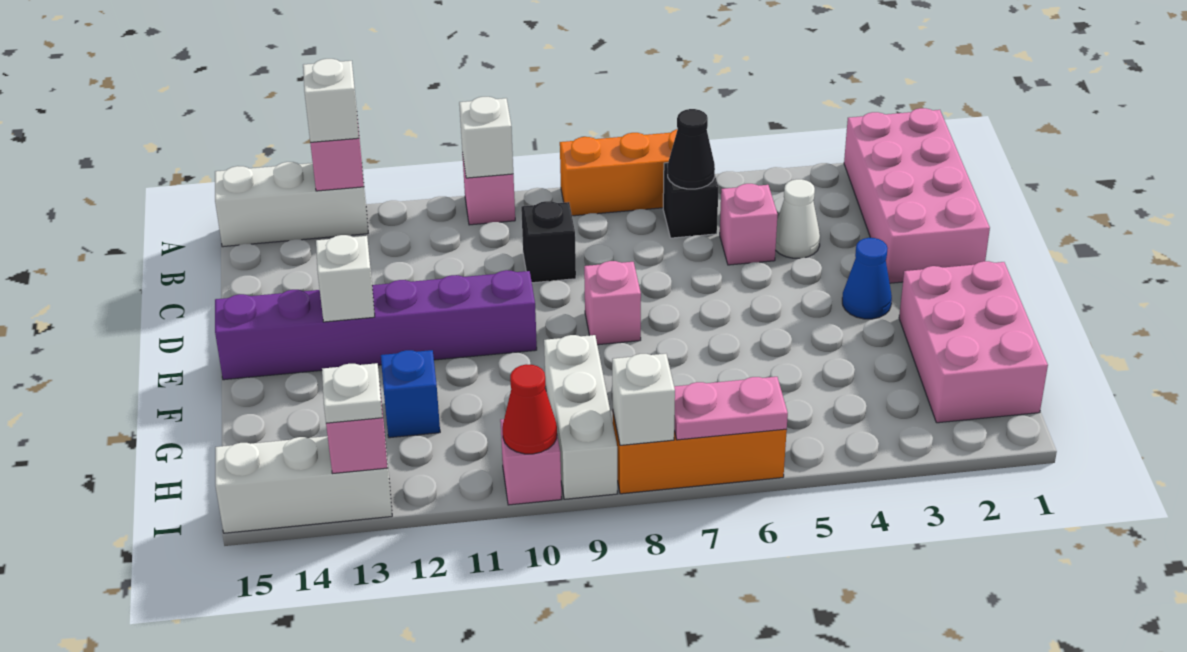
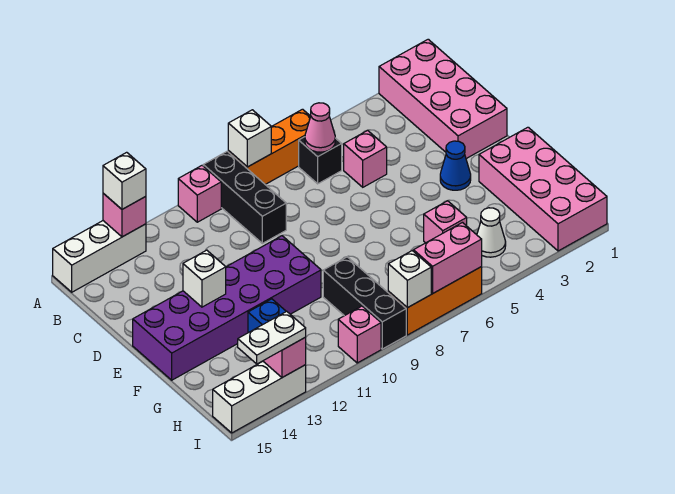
white brick A10 level 2 -> white brick A8 level 2
black cone B6 level 2 -> pink cone B6 level 2
white cone C4 level 1 -> white cone H4 level 1
black brick C9 level 1 -> black brick A9:C9 level 1
pink brick E8 level 1 -> pink brick G5 level 1
purple brick E10:E15 level 1 -> purple brick E10:F15 level 1
pink brick F1:H2 level 1 -> pink brick F1:I2 level 1
white brick G9:I9 level 1 -> black brick G9:I9 level 1
pink plate I6:I7 level 2 -> pink brick I6:I7 level 2
red cone I10 level 2 -> none
white plate I13 level 3 -> white plate I13:I14 level 3

